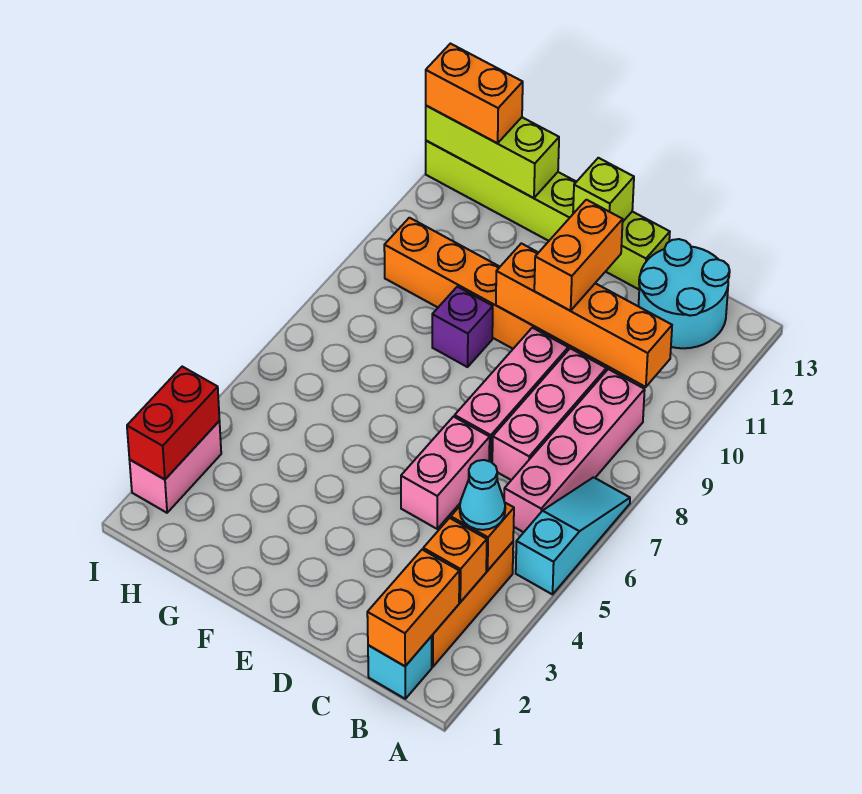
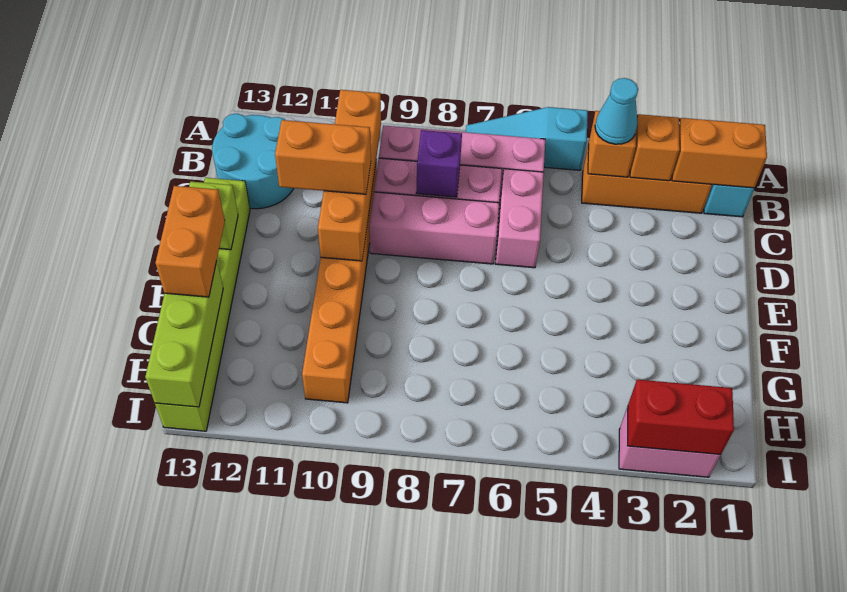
pink brick D5:D6 level 1 -> pink brick C6:D6 level 1
purple brick F9 level 1 -> purple brick C8 level 2
orange brick H13:I13 level 3 -> orange brick F13:G13 level 3

